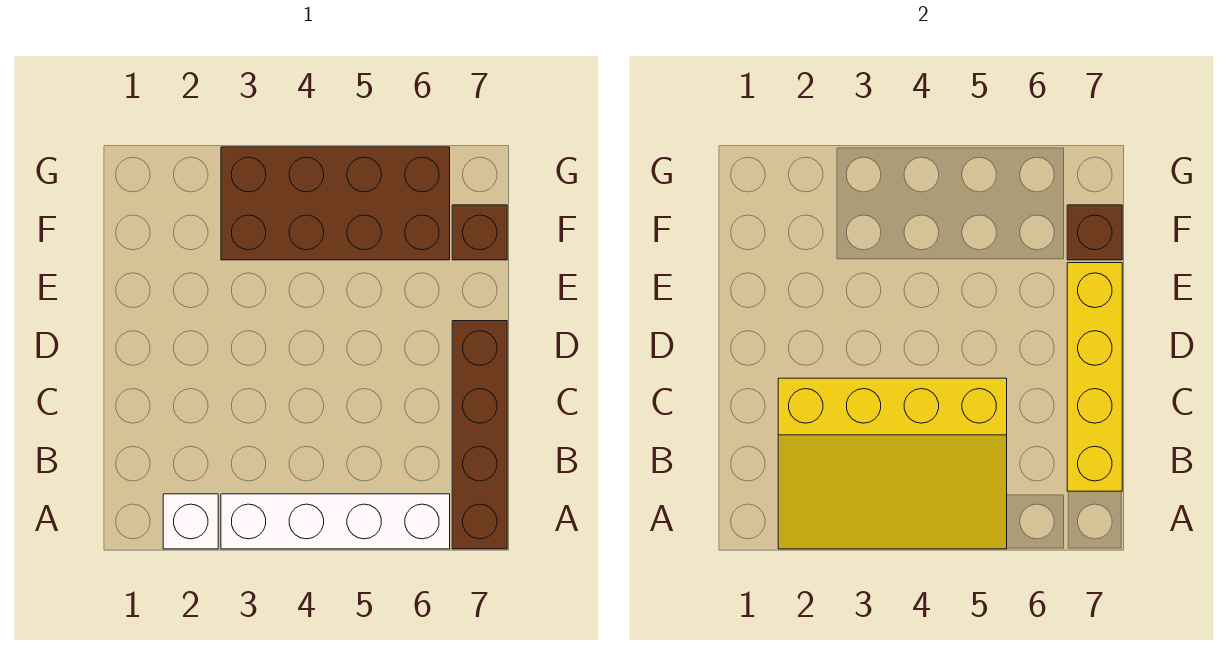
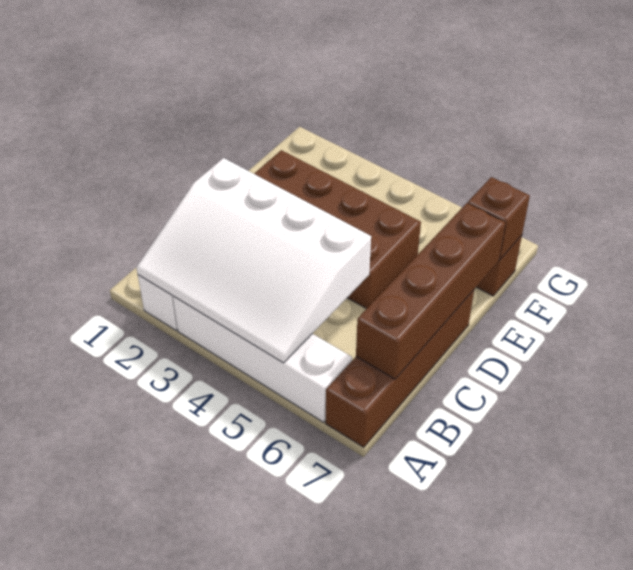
yellow slope A2:C5 level 2 top C -> white slope A2:C5 level 2 top C
yellow brick B7:E7 level 2 -> brown brick B7:E7 level 2
brown brick F3:G6 level 1 -> brown brick D2:E5 level 1

